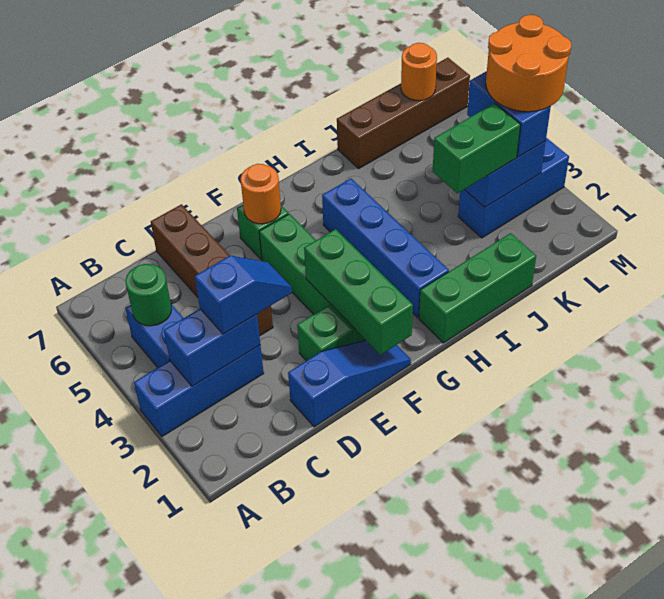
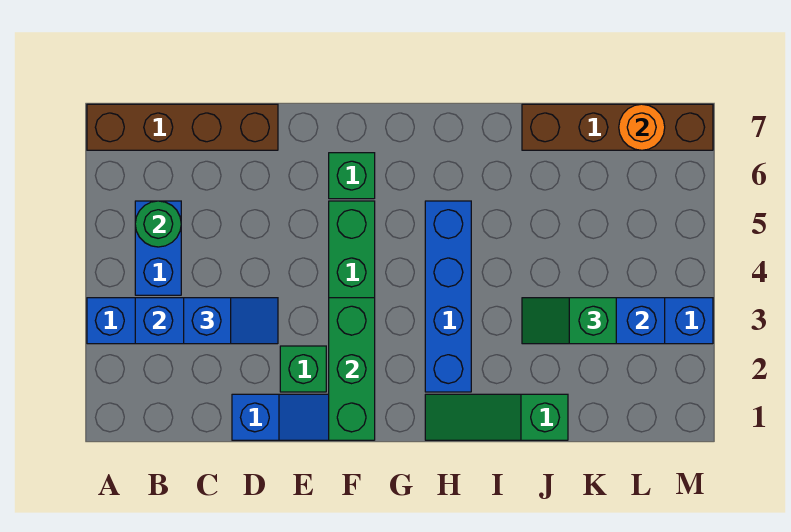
brown brick D4:D7 level 1 -> brown brick A7:D7 level 1
orange round brick F6 level 2 -> none
green brick H1:J1 level 1 -> green slope H1:J1 level 1 top J
green brick J3:K3 level 3 -> green slope J3:K3 level 3 top K
blue brick L3:L4 level 3 -> none
orange round brick L3:M4 level 4 -> none

